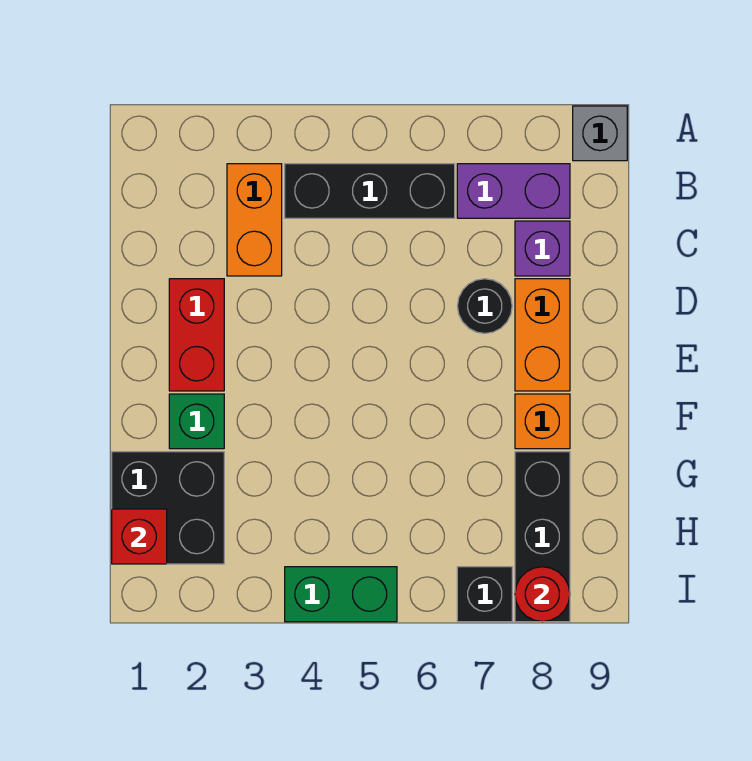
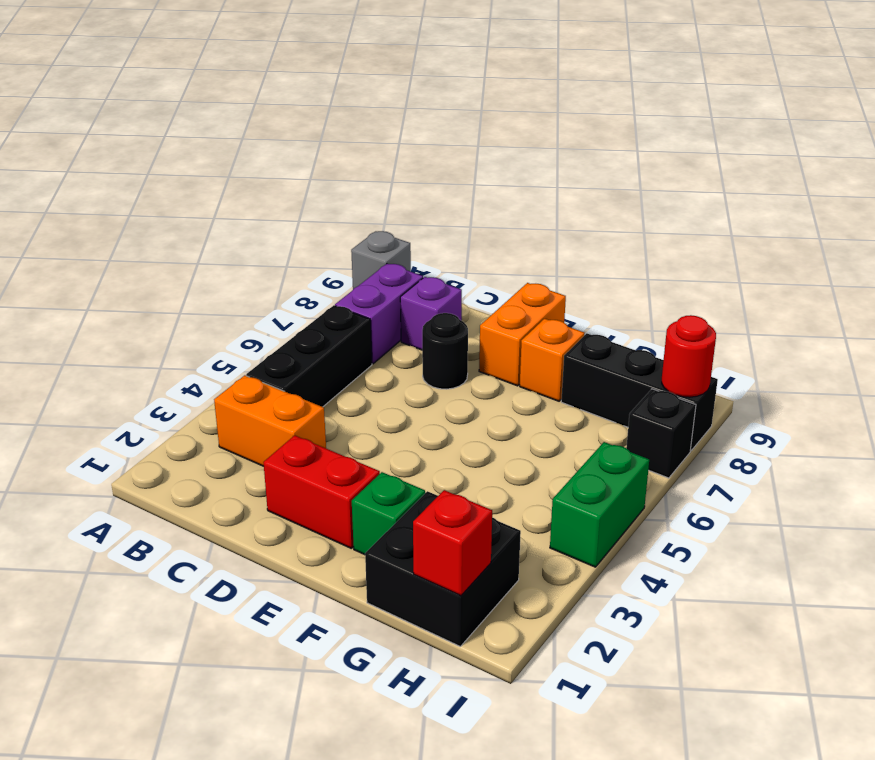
orange brick D8:E8 level 1 -> orange brick E8:E9 level 1

